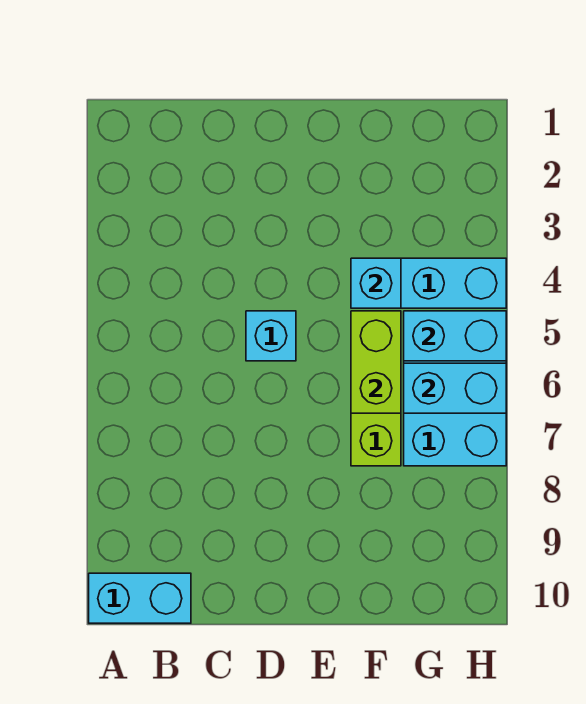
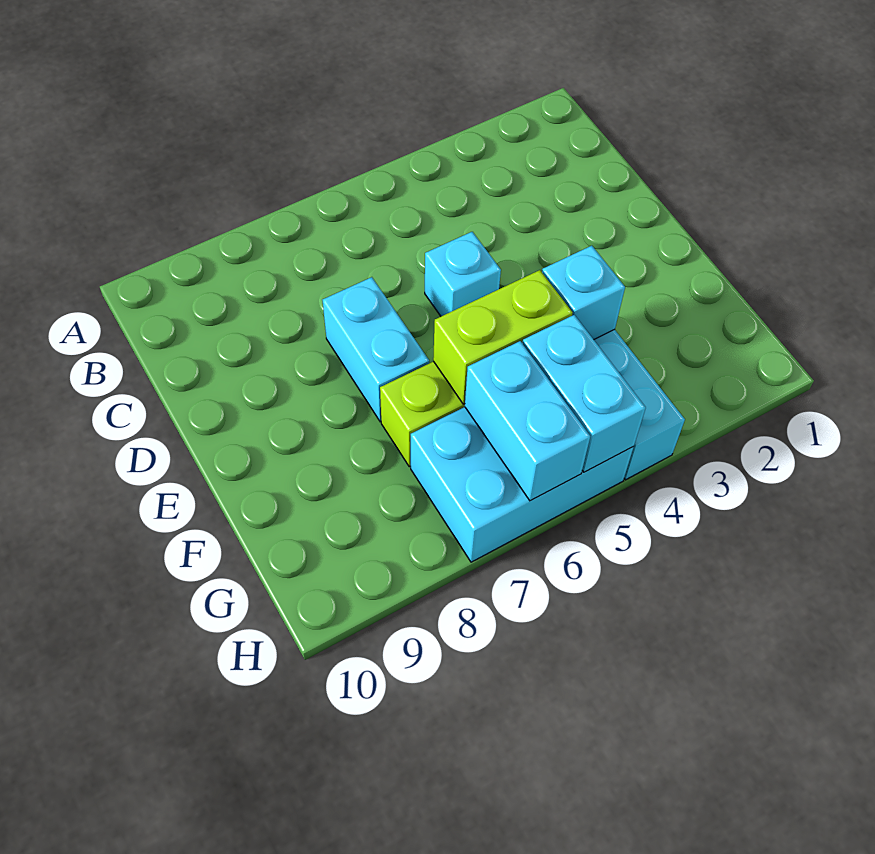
cyan brick A10:B10 level 1 -> cyan brick D7:E7 level 1

